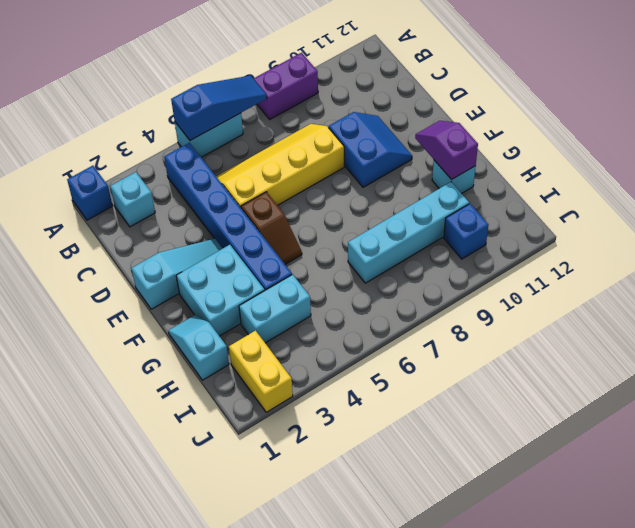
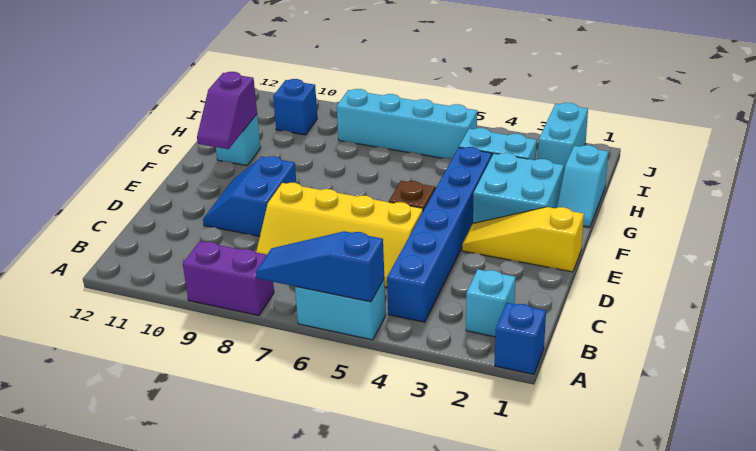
cyan slope E1:E3 level 1 top 1 -> yellow slope E1:E3 level 1 top 1
cyan brick H7:H10 level 1 -> cyan brick I5:I8 level 1
yellow brick I2:J2 level 1 -> cyan brick I2:J2 level 1

